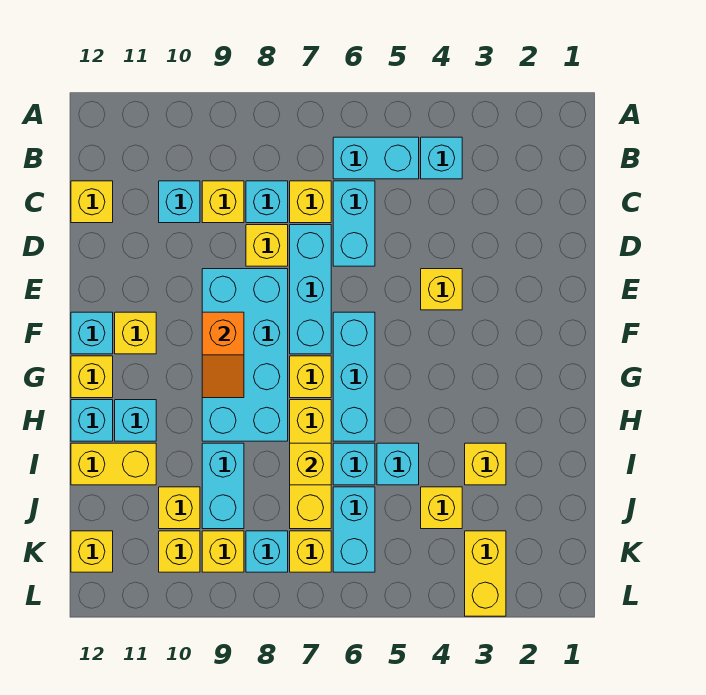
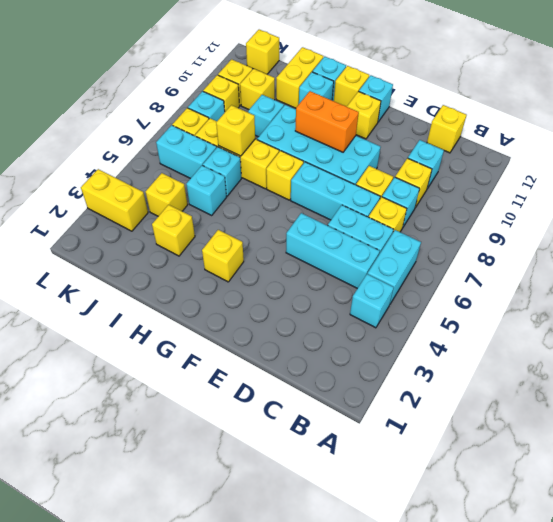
yellow brick E4 level 1 -> yellow brick G3 level 1
cyan brick F6:H6 level 1 -> cyan brick C5:E5 level 1
orange slope F9:G9 level 2 top F -> orange brick F9:G9 level 2
cyan brick I9:J9 level 1 -> cyan brick I9 level 1

